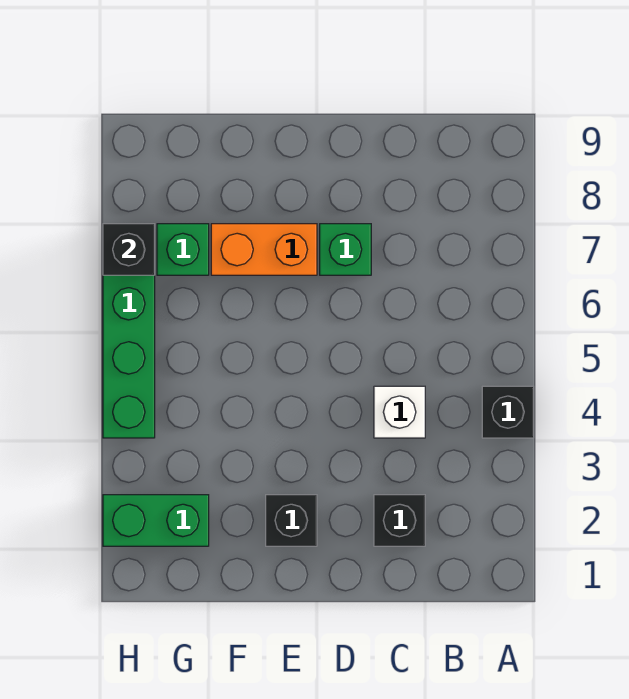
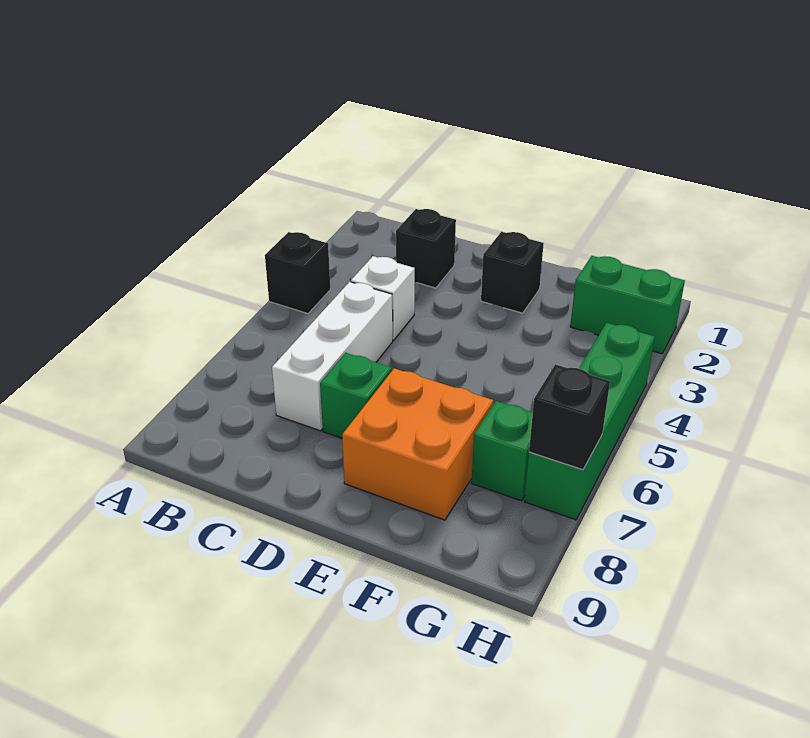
none -> white brick C5:C7 level 1
orange brick E7:F7 level 1 -> orange brick E7:F8 level 1

